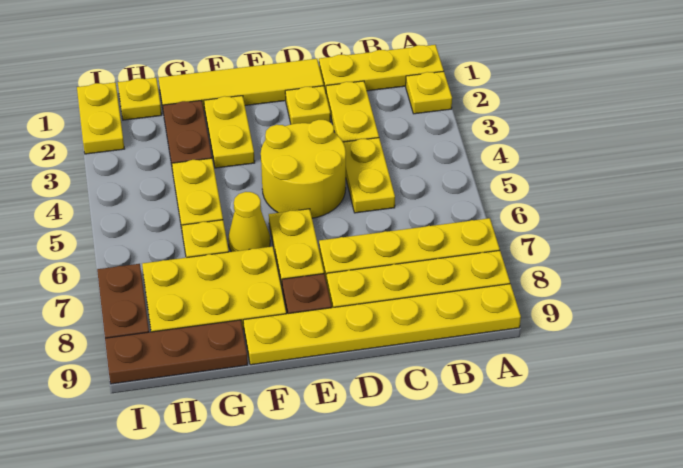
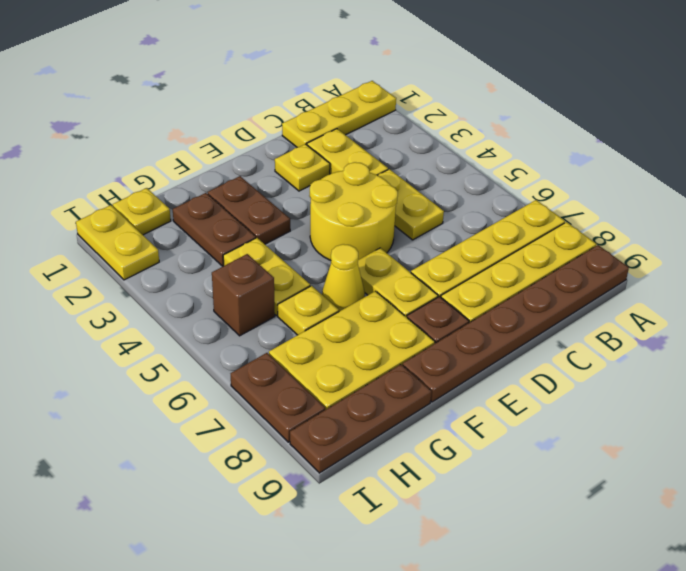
yellow plate A2 level 1 -> none
yellow plate A9:F9 level 1 -> brown plate A9:F9 level 1
yellow tile D1:G1 level 1 -> none
yellow plate F2:F3 level 1 -> brown plate F2:F3 level 1
none -> brown brick H5 level 1

